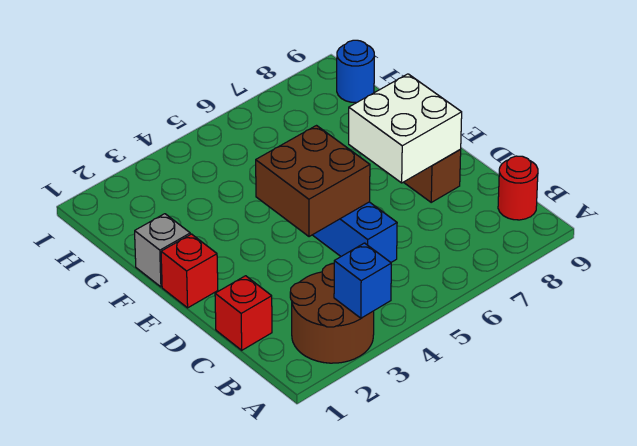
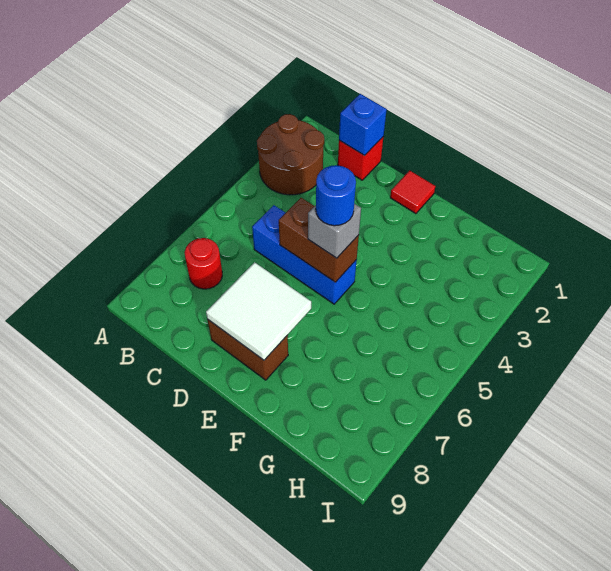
blue brick A3 level 2 -> blue brick C1 level 2
red round brick B9 level 1 -> red round brick B7 level 1
brown brick D4:E5 level 2 -> brown brick D5:E5 level 2
white brick D7:E8 level 2 -> white tile D7:E8 level 2
red brick E1 level 1 -> red tile E1 level 1
grey brick F1 level 1 -> grey brick E5 level 3
blue round brick H9 level 1 -> blue round brick E5 level 4

